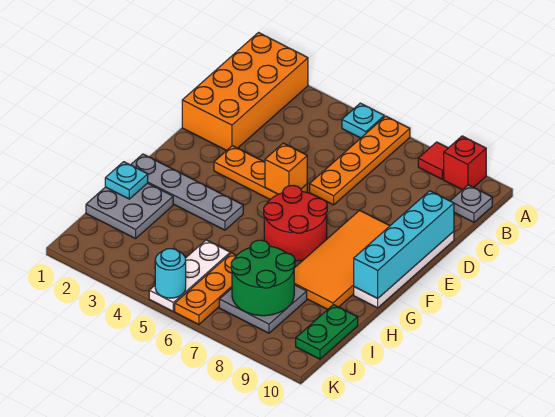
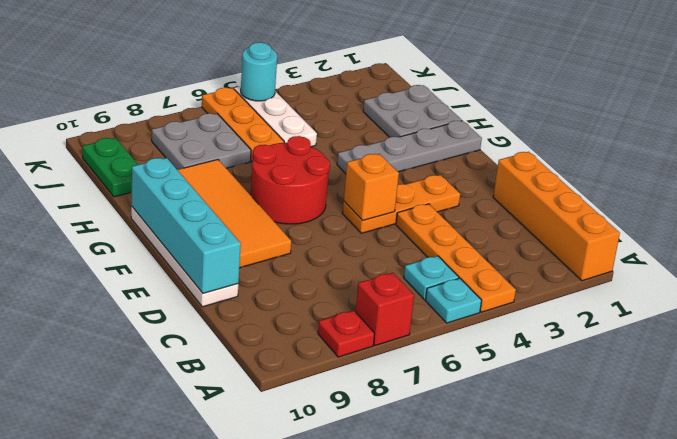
orange brick A1:D2 level 1 -> orange brick A1:D1 level 1
orange plate A6:D6 level 1 -> orange plate A4:D4 level 1
red tile A8 level 1 -> red plate A8 level 1
red brick A9 level 1 -> red brick A7 level 1
grey plate B10 level 1 -> none
cyan plate H1 level 2 -> cyan plate B5 level 1
green round brick I7:J8 level 2 -> none

